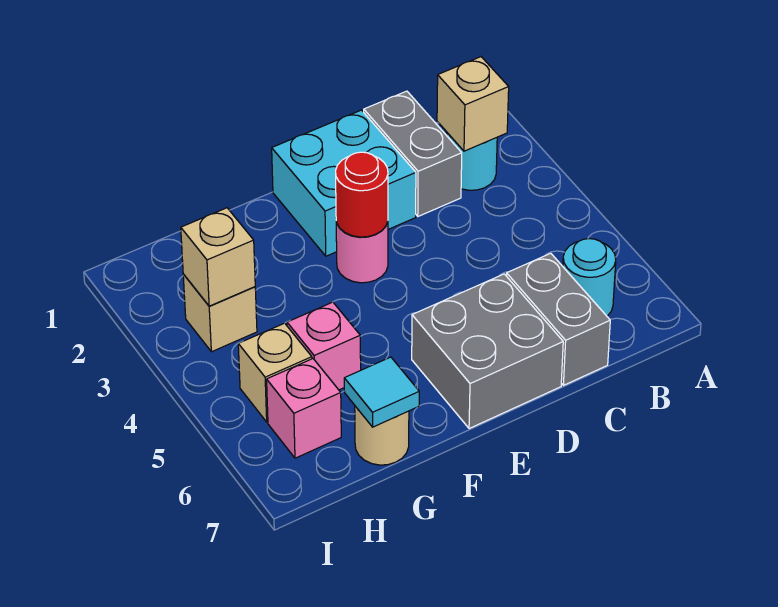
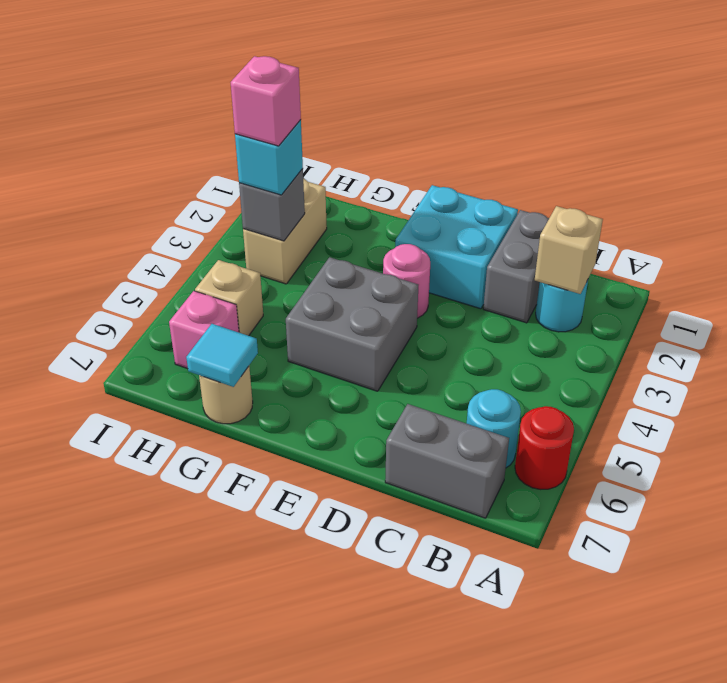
grey brick C6:C7 level 1 -> grey brick B7:C7 level 1
grey brick D6:E7 level 1 -> grey brick E4:F5 level 1
red round brick E3 level 2 -> red round brick A6 level 1
pink brick G5 level 1 -> pink brick H3 level 4
tan brick H3 level 1 -> tan brick H2:H3 level 1
tan brick H3 level 2 -> grey brick H3 level 2
none -> cyan brick H3 level 3

